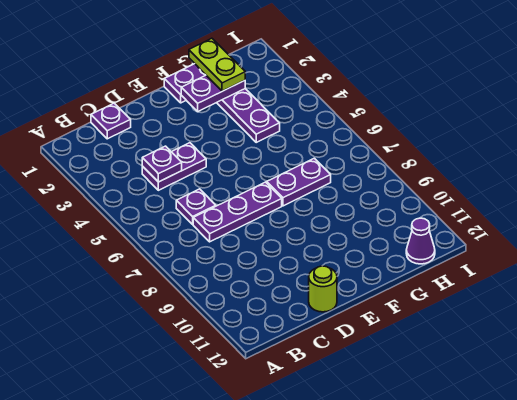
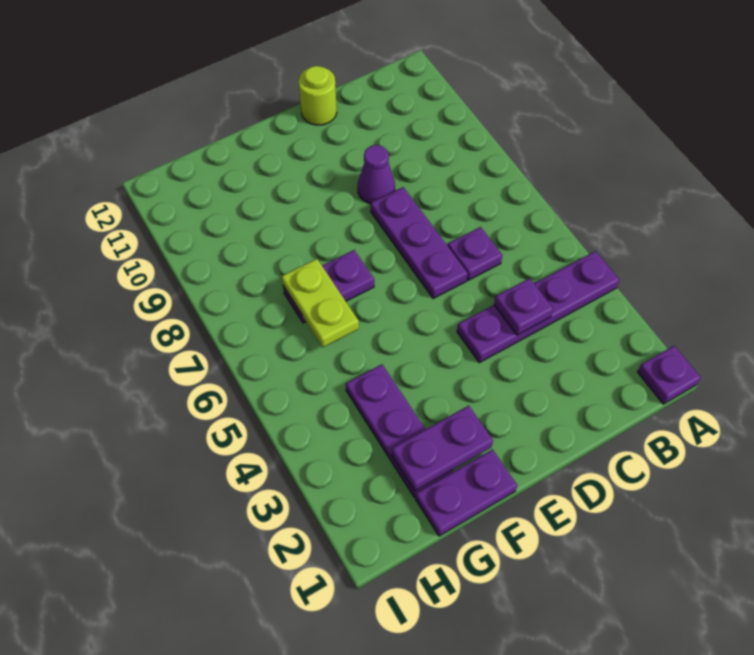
purple plate C1 level 1 -> purple plate A1 level 1
purple plate C4:D4 level 1 -> purple plate A4:D4 level 1
purple plate C7:E7 level 1 -> purple plate D6:D8 level 1
lime plate G1:G2 level 3 -> lime plate G6:G7 level 2
purple cone H12 level 1 -> purple cone D9 level 1

